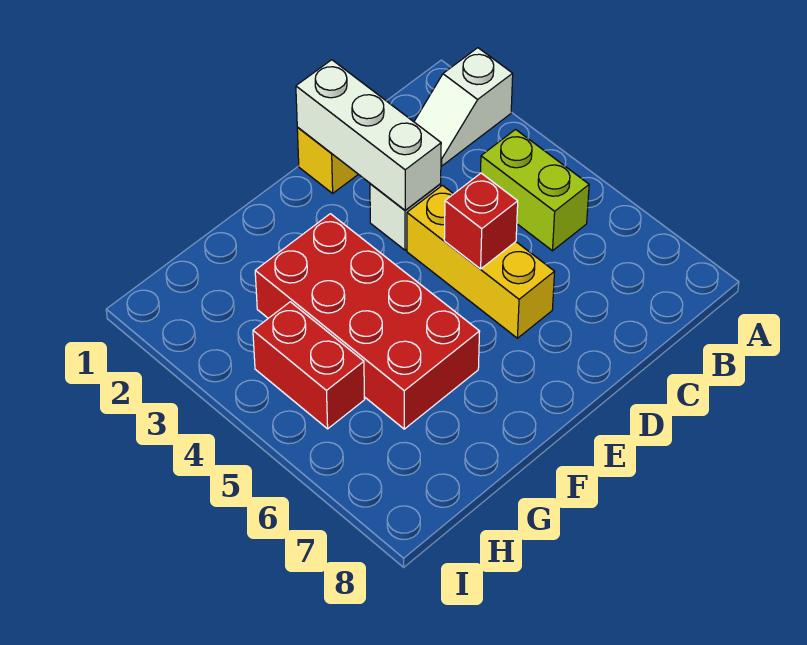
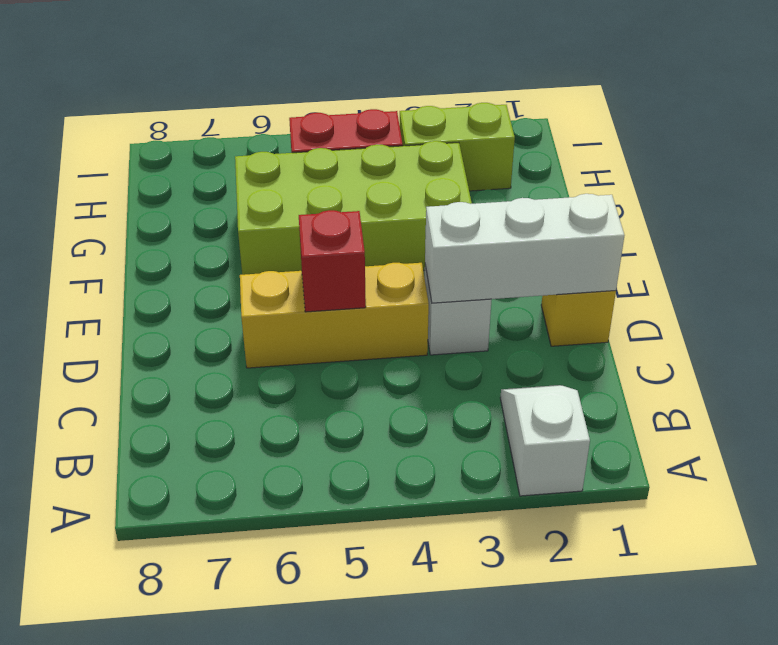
lime brick B4:B5 level 1 -> lime brick H2:H3 level 1
red brick F3:G6 level 1 -> lime brick F3:G6 level 1

